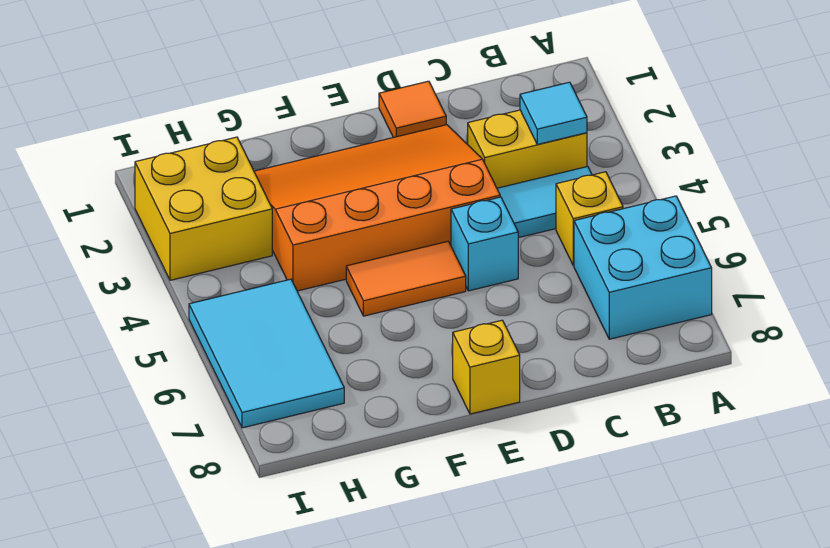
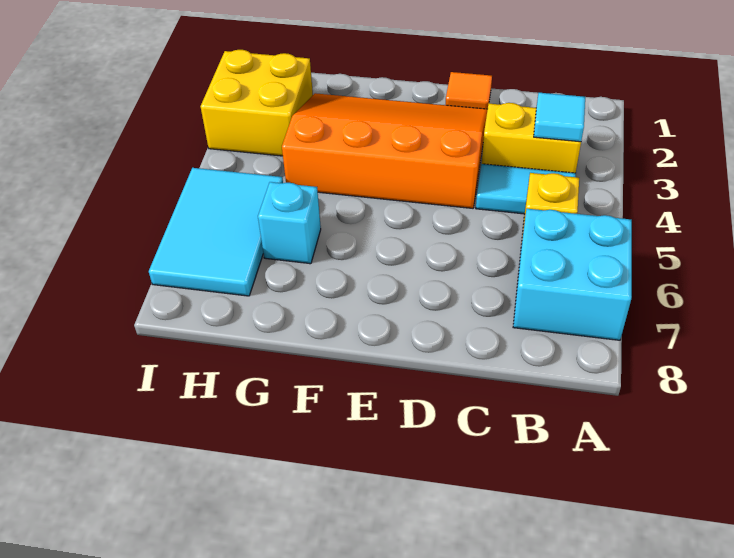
cyan brick D5 level 1 -> cyan brick G6 level 1
orange tile E5:F5 level 1 -> none
yellow brick E8 level 1 -> none

